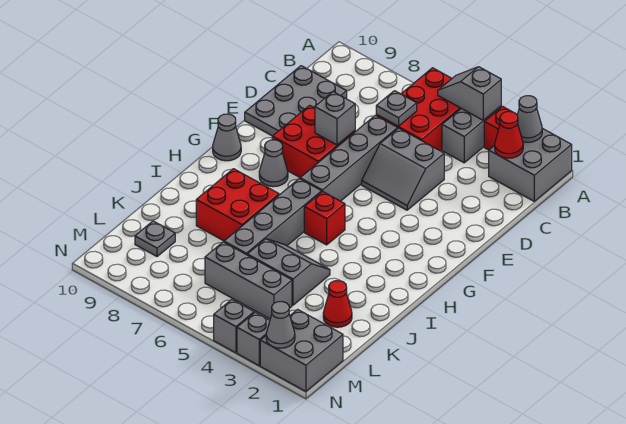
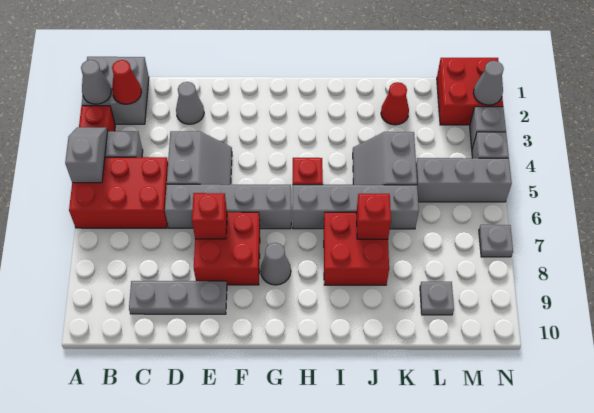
grey slope A4:A5 level 2 top 4 -> grey slope A4:A5 level 2 top 5
grey plate C6 level 2 -> grey plate N7 level 1
grey plate C9:E10 level 1 -> grey plate C9:E9 level 1
grey brick E7 level 2 -> red brick E7 level 2
grey cone G10 level 1 -> grey cone D2 level 1
none -> red brick J7 level 2
grey brick L4:L6 level 1 -> grey brick L5:N5 level 1
grey brick M1:N2 level 1 -> red brick M1:N2 level 1

